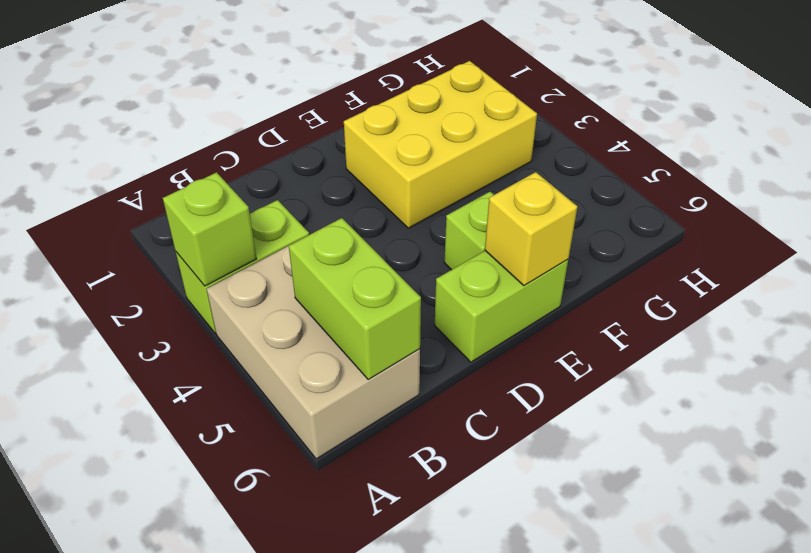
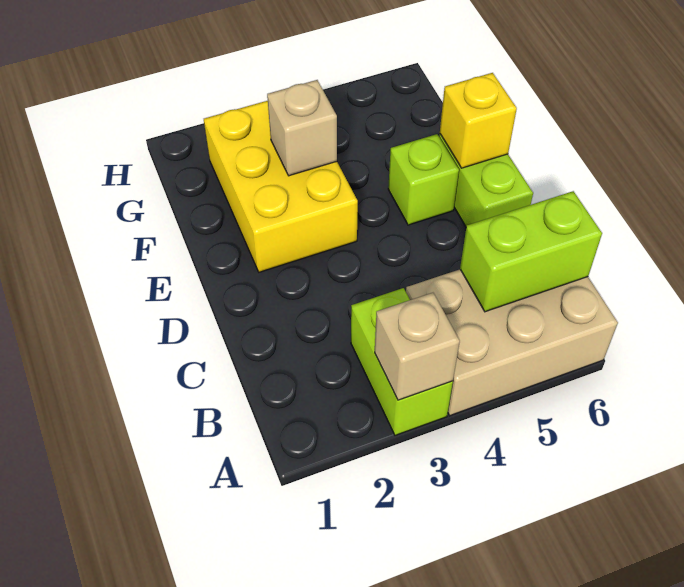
lime brick A3 level 2 -> tan brick A3 level 2
none -> tan brick F3 level 2

